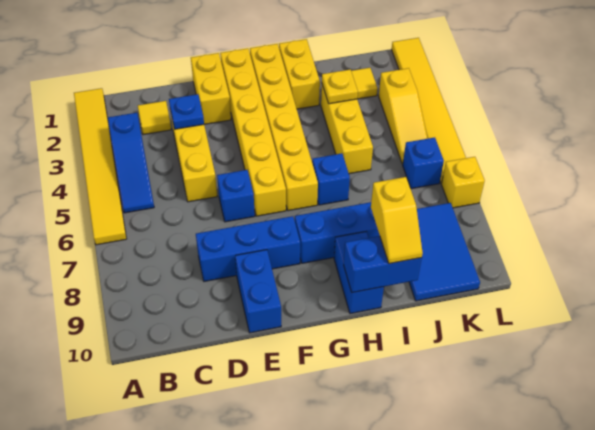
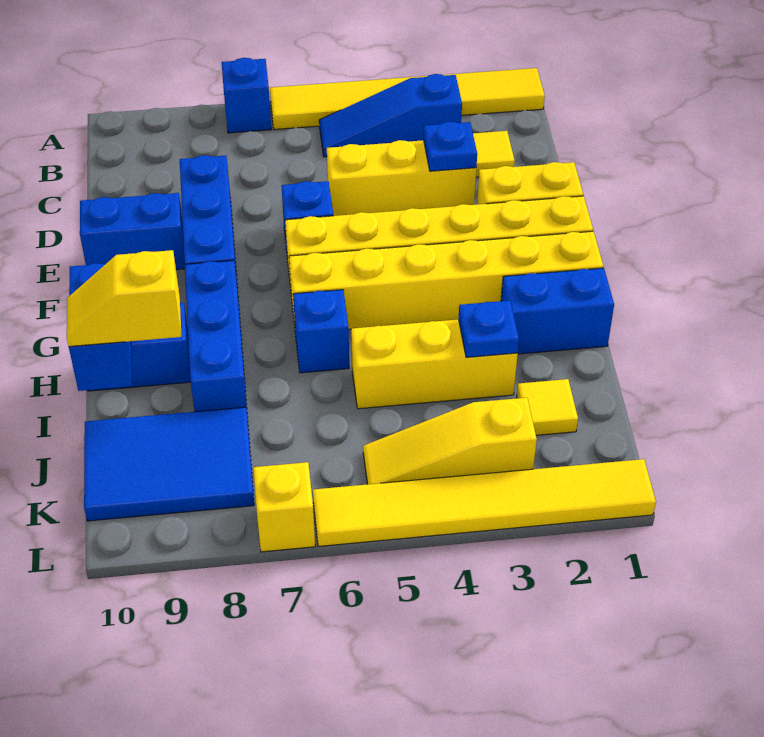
yellow brick H1:H2 level 1 -> blue brick H1:H2 level 1
yellow plate I3 level 2 -> blue plate I3 level 2
blue brick K6 level 1 -> blue brick A7 level 1

